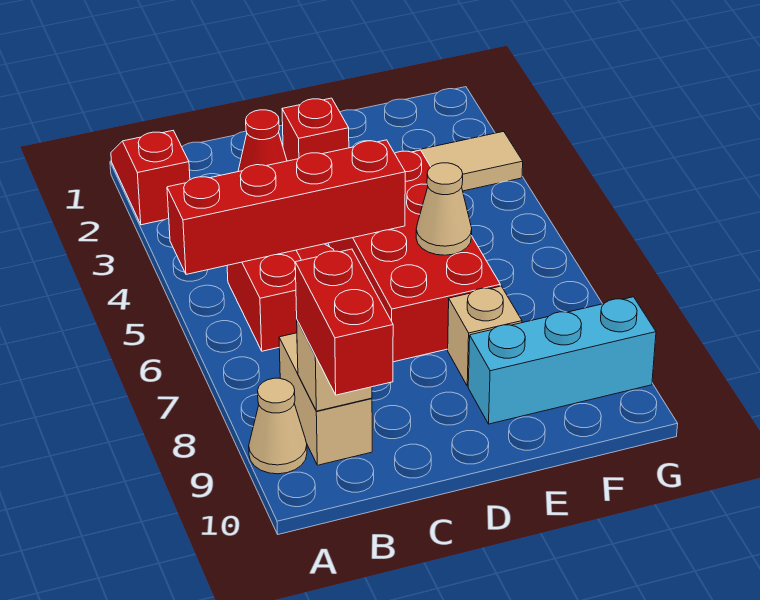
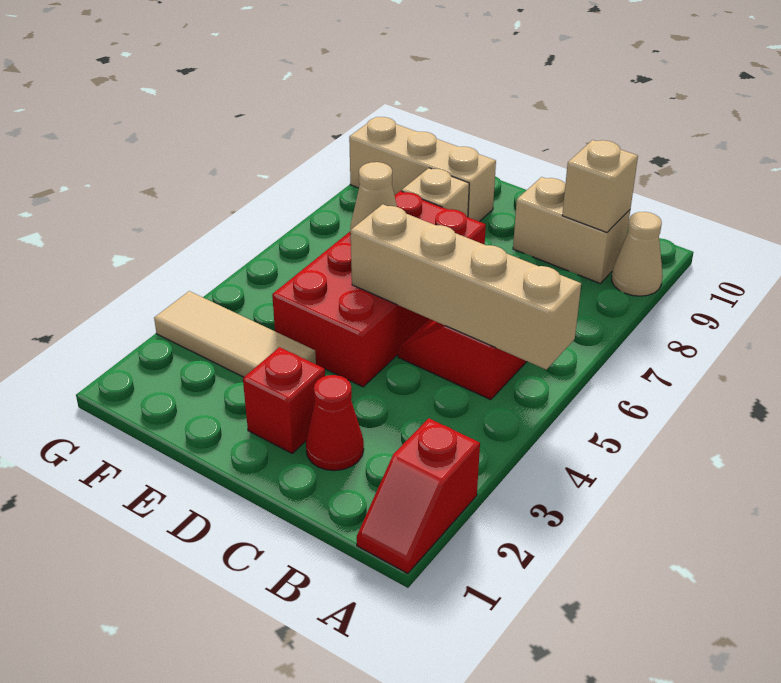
red brick A5:D5 level 2 -> tan brick A5:D5 level 2
tan brick B8:B9 level 1 -> tan brick B9:C9 level 1
red brick B9:B10 level 3 -> none
cyan brick E9:G9 level 1 -> tan brick E9:G9 level 1

